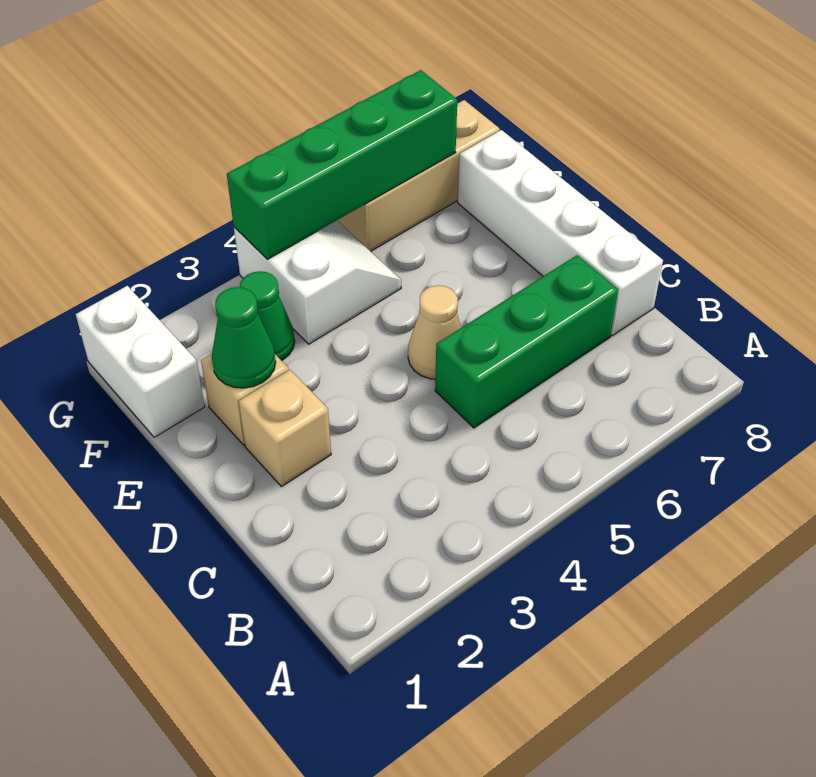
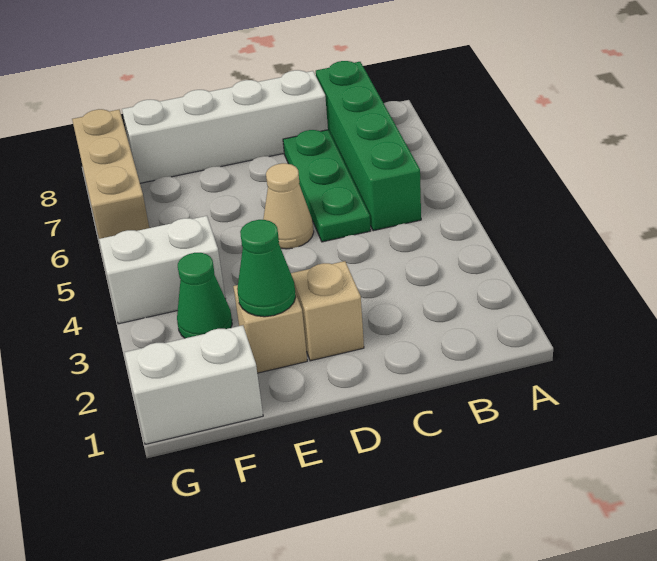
green brick C5:C7 level 1 -> green plate C5:C7 level 1
green brick G4:G7 level 2 -> green brick B5:B8 level 1

